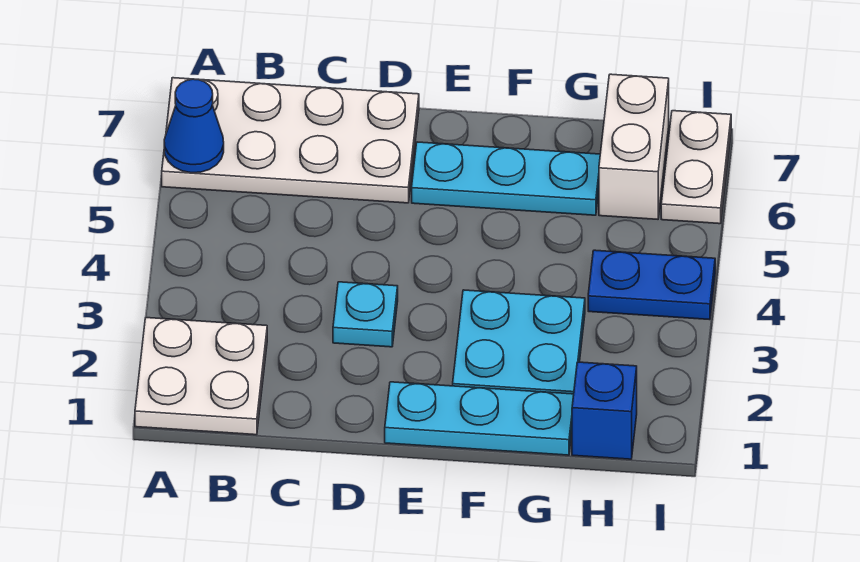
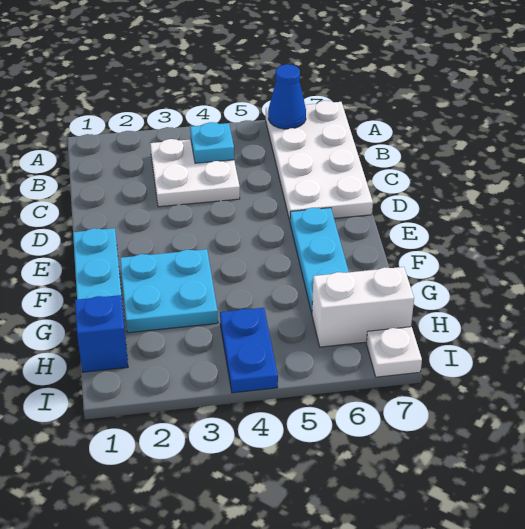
white plate A1:B2 level 1 -> white plate B3:C4 level 1
cyan plate D3 level 1 -> cyan plate B4 level 2
white plate I6:I7 level 1 -> white plate I7 level 1

